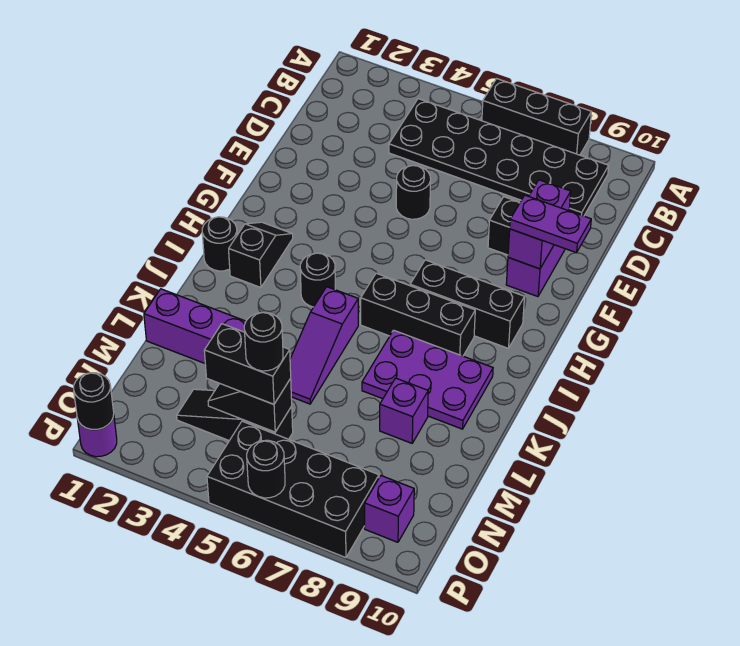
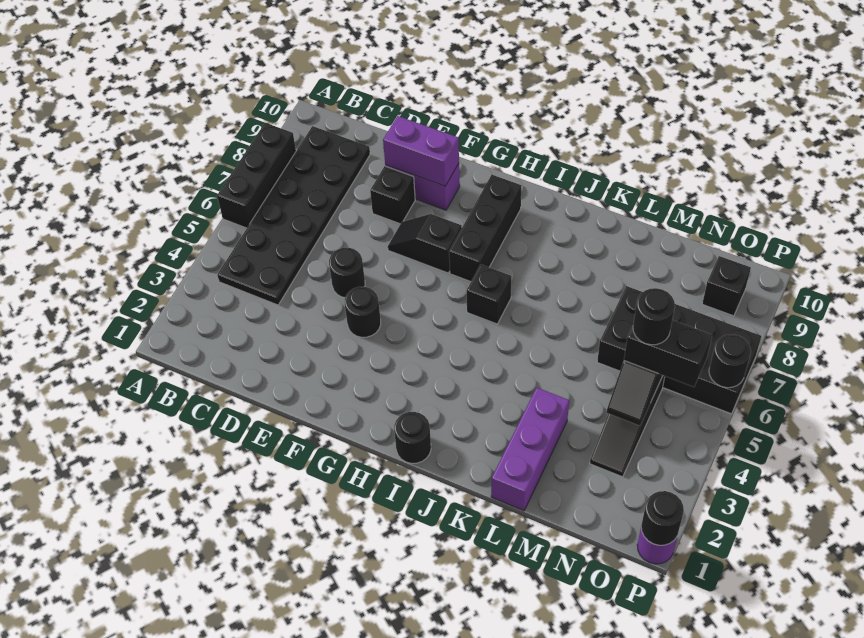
purple plate F9:F10 level 3 -> none
black slope H2:I2 level 1 top I -> black slope F7:G7 level 1 top G
black round brick I4 level 1 -> black round brick F4 level 1
black brick I6:I8 level 1 -> black brick I6 level 1
purple slope J5:L5 level 1 top J -> none
purple plate J7:K9 level 1 -> none
purple brick L8 level 1 -> none
black brick N4:N5 level 3 -> black brick N5:O5 level 3
black brick O5:P8 level 1 -> black brick M6:P7 level 1
purple brick O9 level 1 -> black brick O9 level 1

